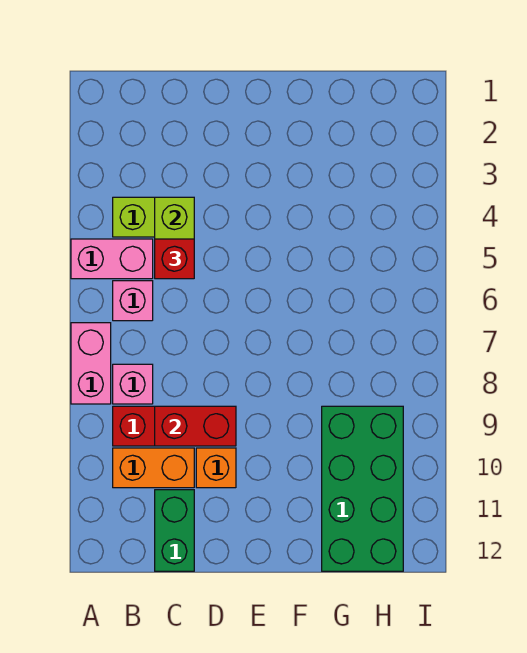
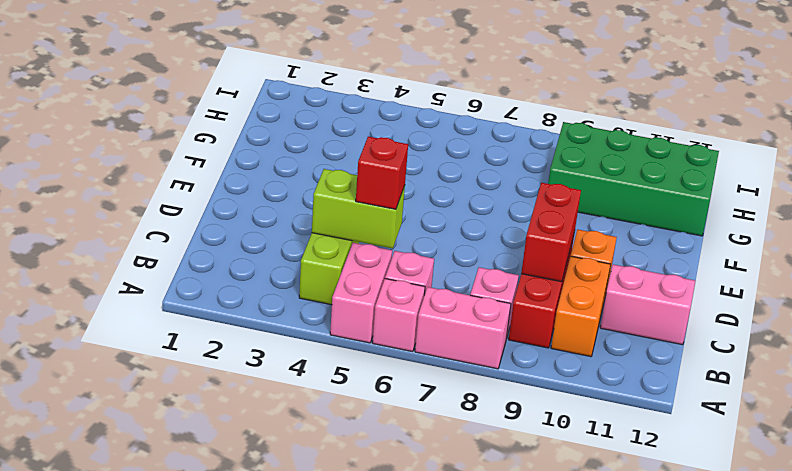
none -> pink brick A6 level 1
green brick C11:C12 level 1 -> pink brick C11:C12 level 1

